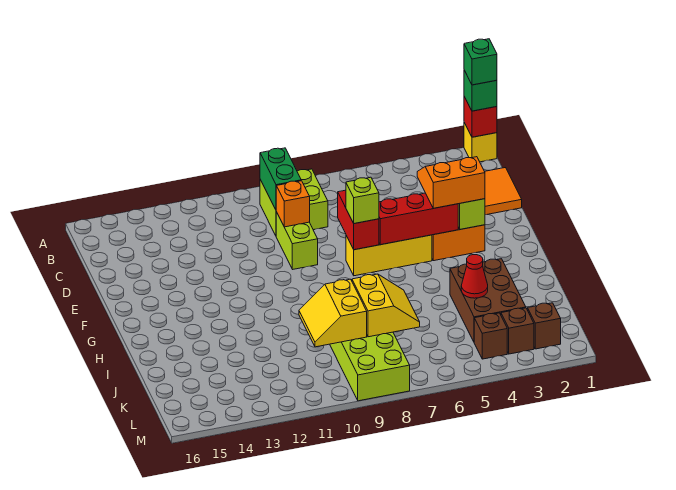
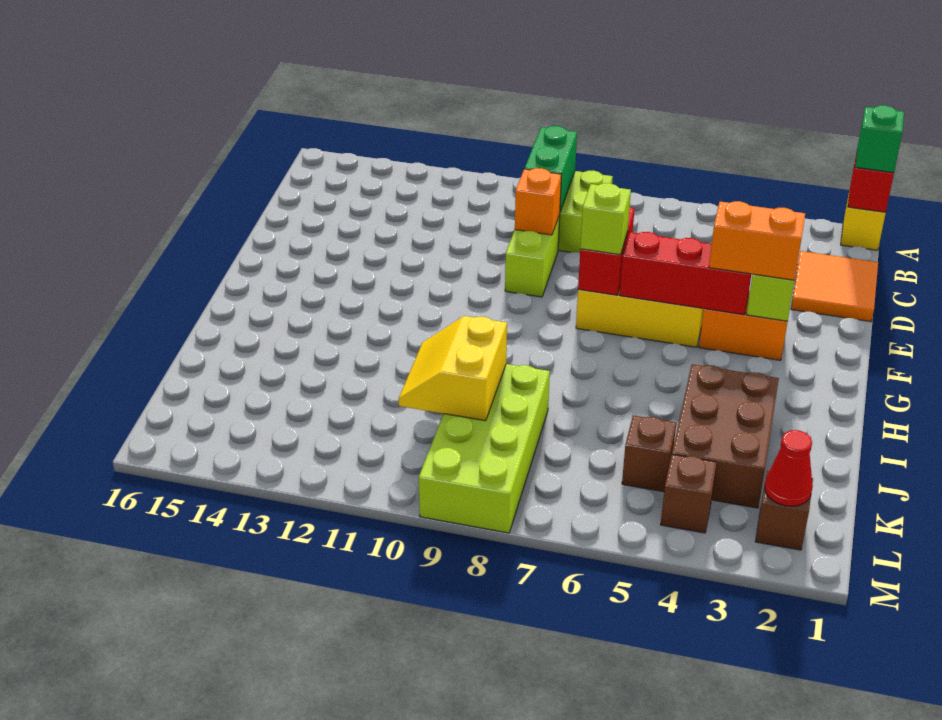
green brick A1 level 4 -> none
red cone J4 level 2 -> red cone L2 level 2
yellow slope J7:K8 level 2 top 8 -> none
brown brick L3 level 1 -> brown brick K5 level 1

